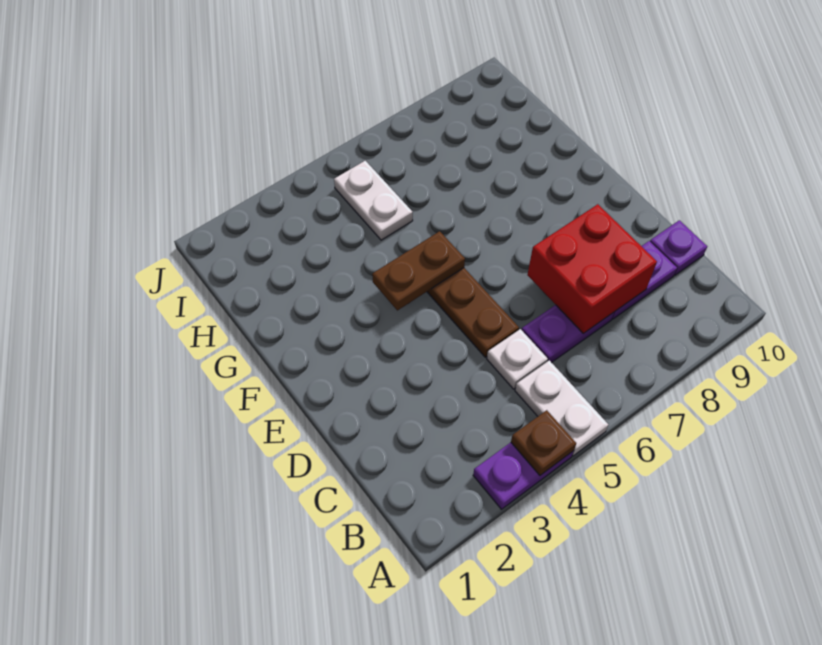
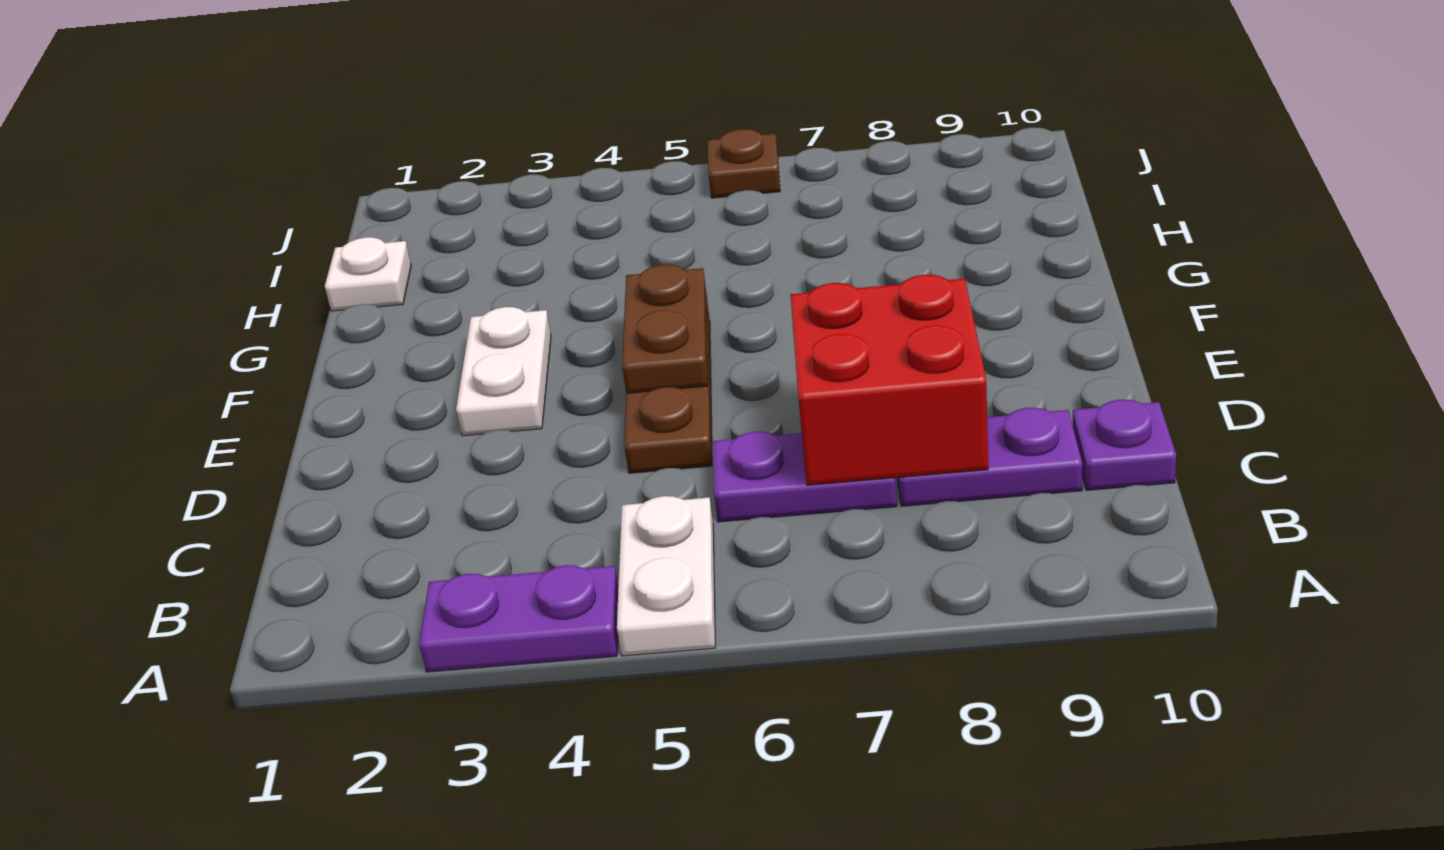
brown plate A4 level 2 -> brown plate J6 level 1
white plate C5 level 1 -> white plate H1 level 1
brown plate F4:F5 level 2 -> brown plate E5:F5 level 2
white plate H5:I5 level 1 -> white plate E3:F3 level 1

